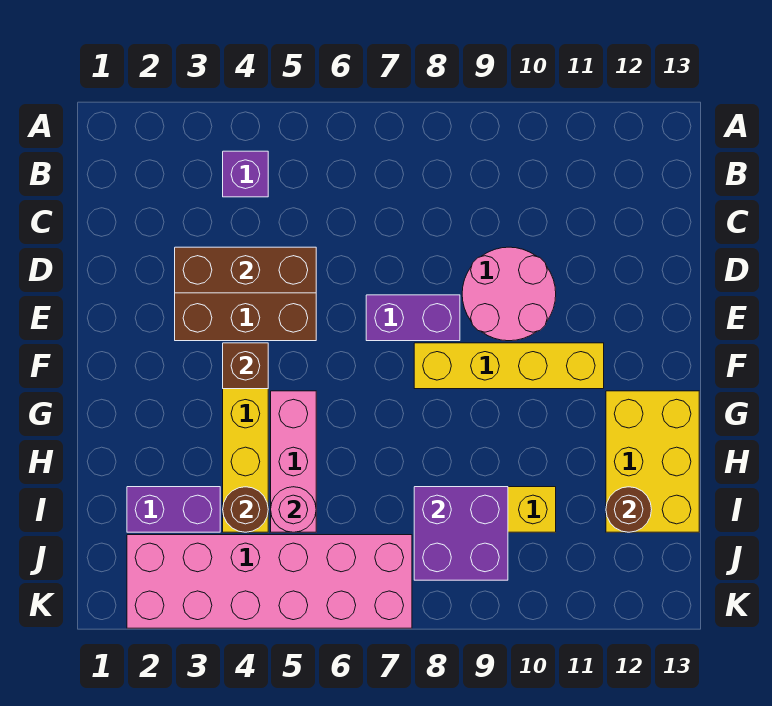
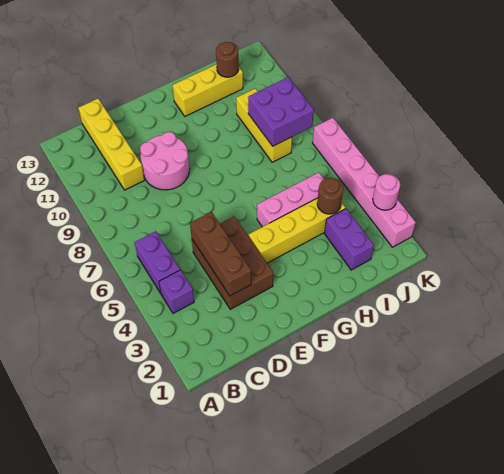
purple brick E7:E8 level 1 -> purple brick B5:B6 level 1
brown brick F4 level 2 -> none
yellow brick F8:F11 level 1 -> yellow brick C10:C13 level 1
yellow brick G12:I13 level 1 -> yellow brick G12:I12 level 1
pink round brick I5 level 2 -> pink round brick K3 level 2
pink brick J2:K7 level 1 -> pink brick K2:K7 level 1

